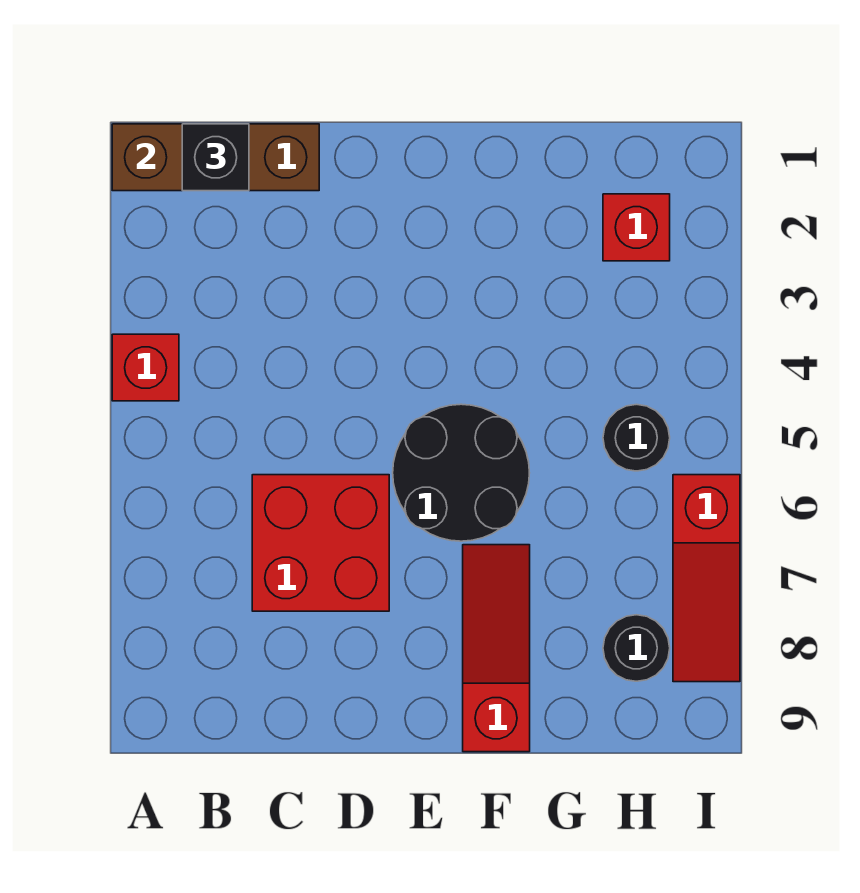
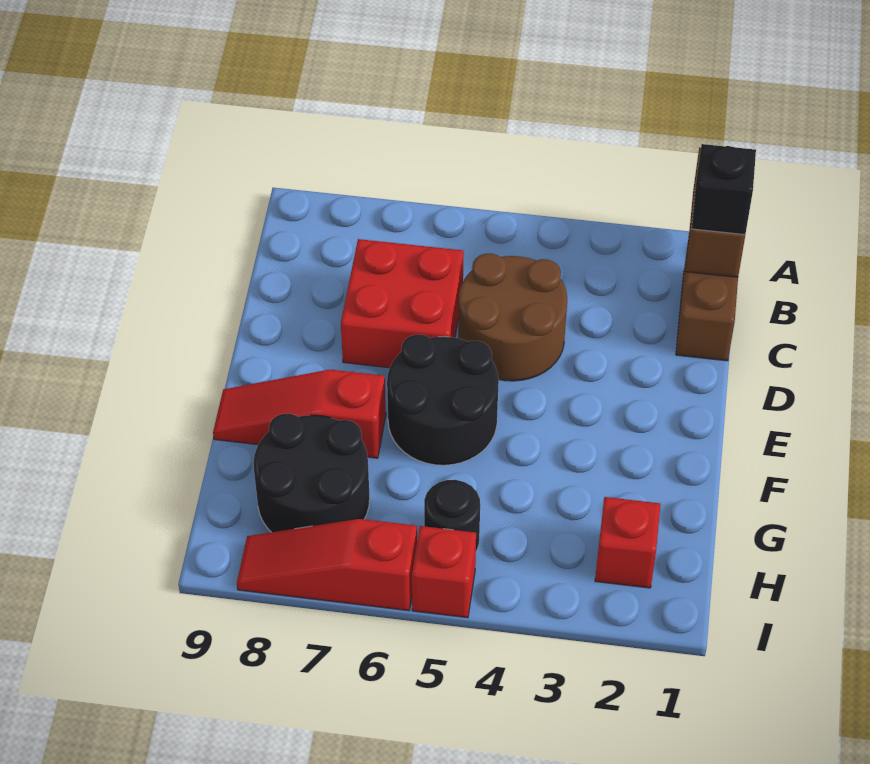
red brick A4 level 1 -> red brick I5 level 1
none -> brown round brick C4:D5 level 1
red slope F7:F9 level 1 top 9 -> red slope F7:F9 level 1 top 7
black round brick H8 level 1 -> black round brick G7:H8 level 1

